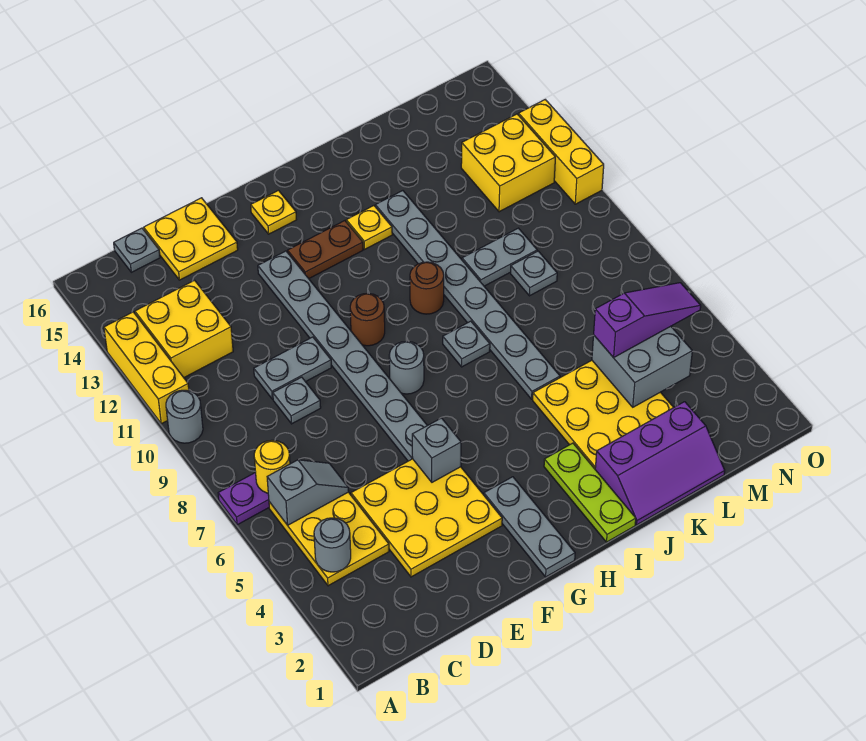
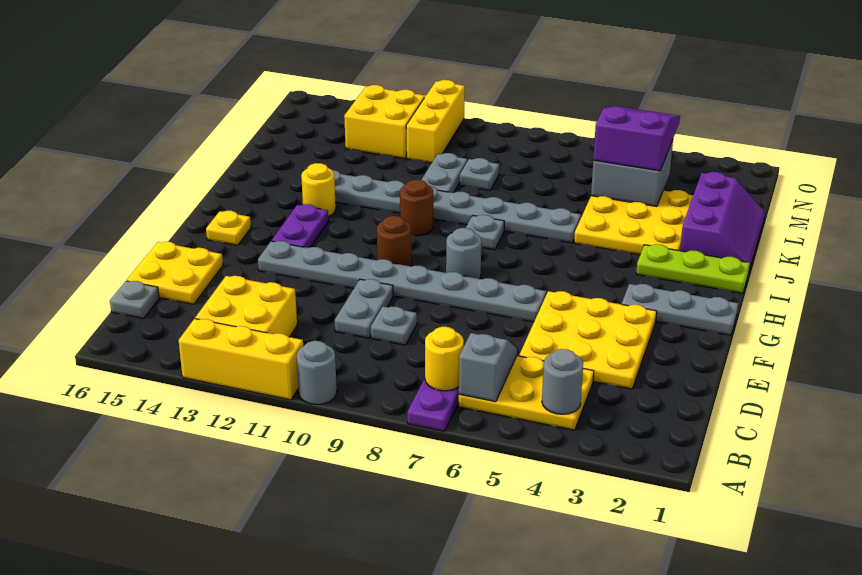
grey brick F5 level 2 -> none
brown plate G13:H13 level 1 -> purple plate G13:H13 level 1
yellow plate I13 level 1 -> yellow round brick I13 level 1
purple slope L5:N5 level 3 top L -> purple slope L4:N5 level 3 top L
yellow brick O11:O13 level 1 -> yellow brick M11:O11 level 1

